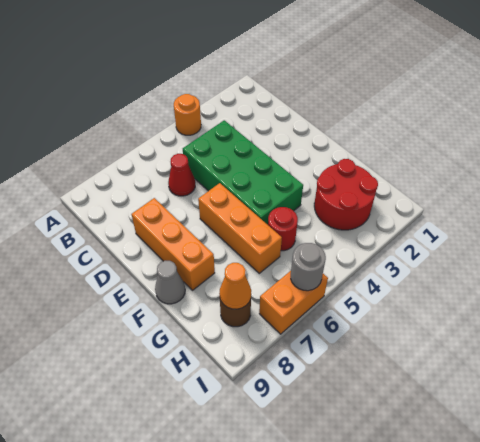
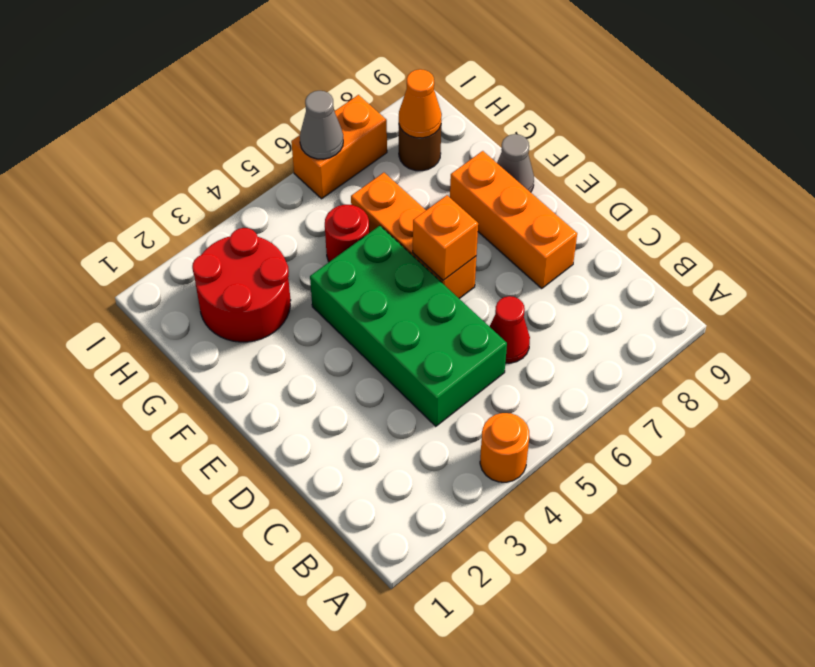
none -> orange brick E6 level 2
grey round brick I6 level 2 -> grey cone I6 level 2

